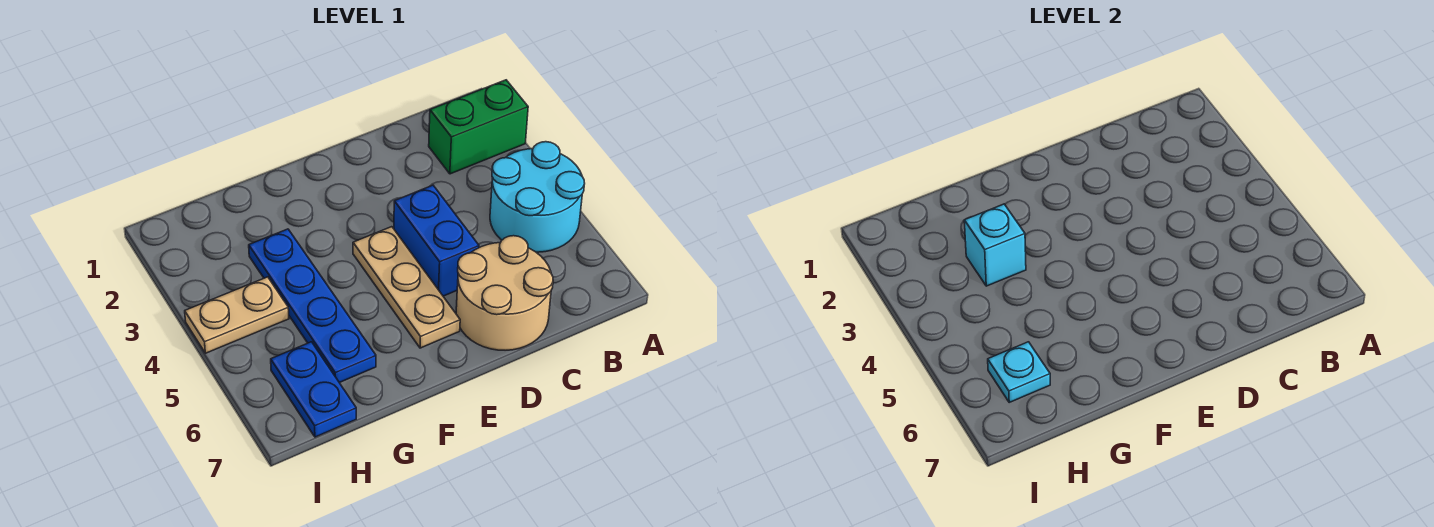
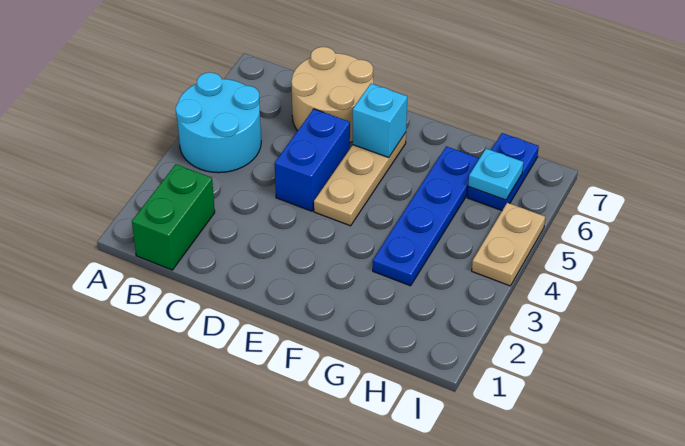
green brick A2:B2 level 1 -> green brick B1:B2 level 1
cyan brick G3 level 2 -> cyan brick E6 level 2
tan plate H4:I4 level 1 -> tan plate I4:I5 level 1

